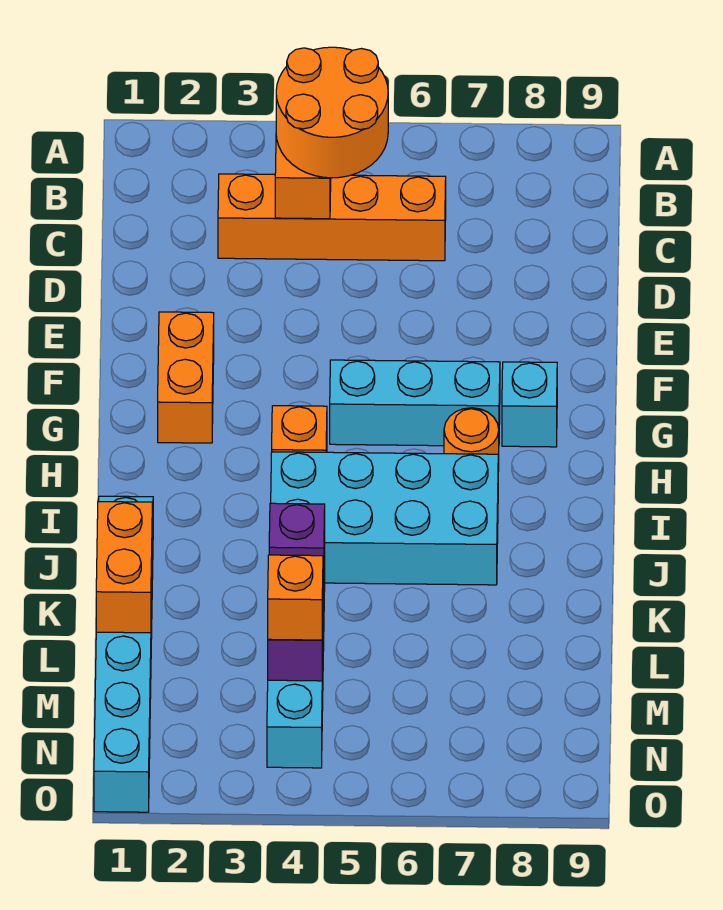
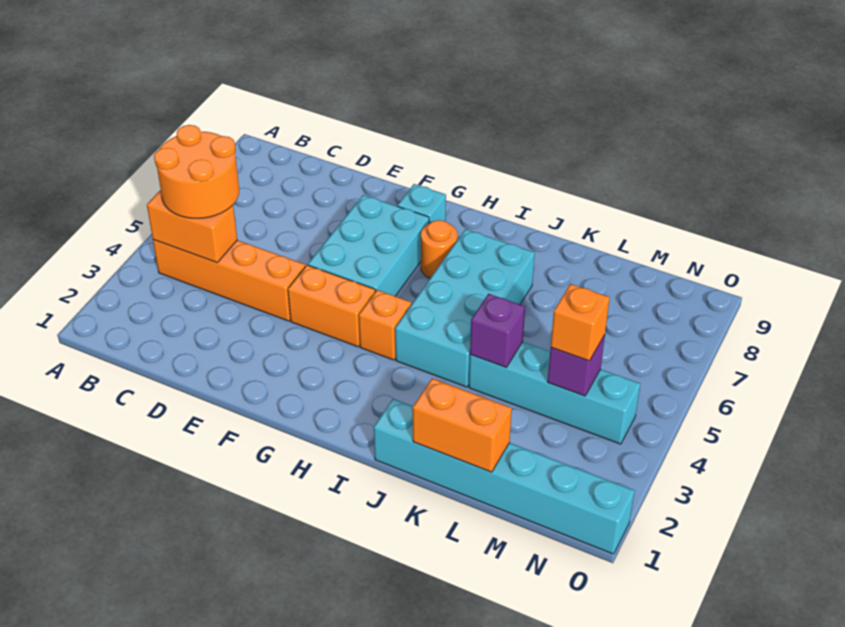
orange brick C3:C6 level 1 -> orange brick B4:E4 level 1
orange brick F2:G2 level 1 -> orange brick F4:G4 level 1
cyan brick G5:G7 level 1 -> cyan brick F5:G7 level 1

